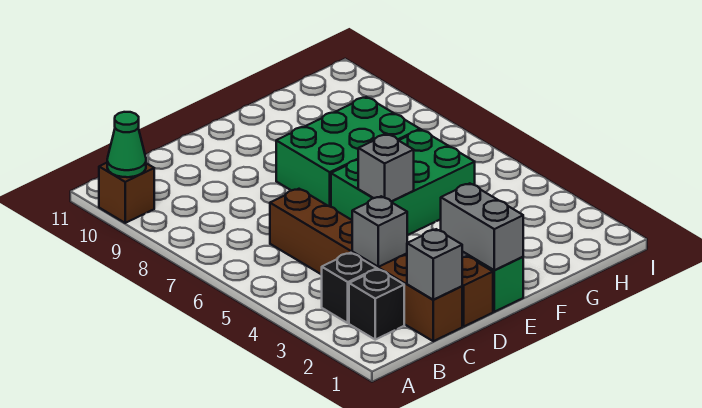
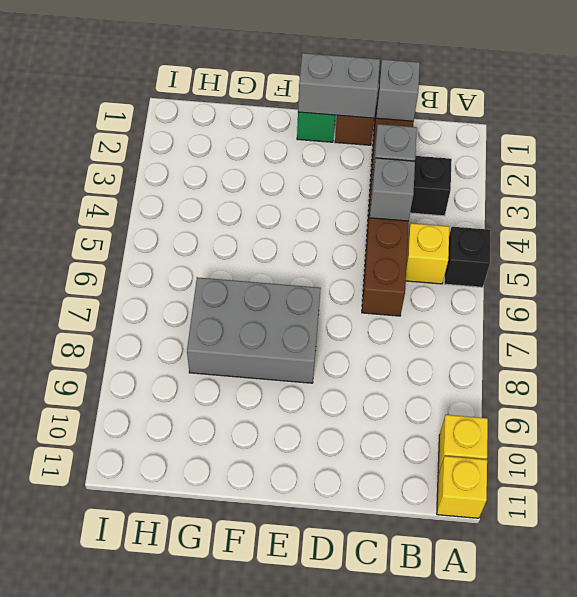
brown brick A10 level 1 -> yellow brick A10 level 1
green cone A10 level 2 -> none
none -> yellow brick A11 level 1
black brick B2 level 1 -> black brick A5 level 1
none -> yellow brick B5 level 1
grey brick E1:E2 level 2 -> grey brick D1:E1 level 2
green brick E5:G6 level 1 -> none
grey brick E5 level 2 -> grey brick C4 level 2
green brick E7:G8 level 1 -> grey brick E7:G8 level 1

